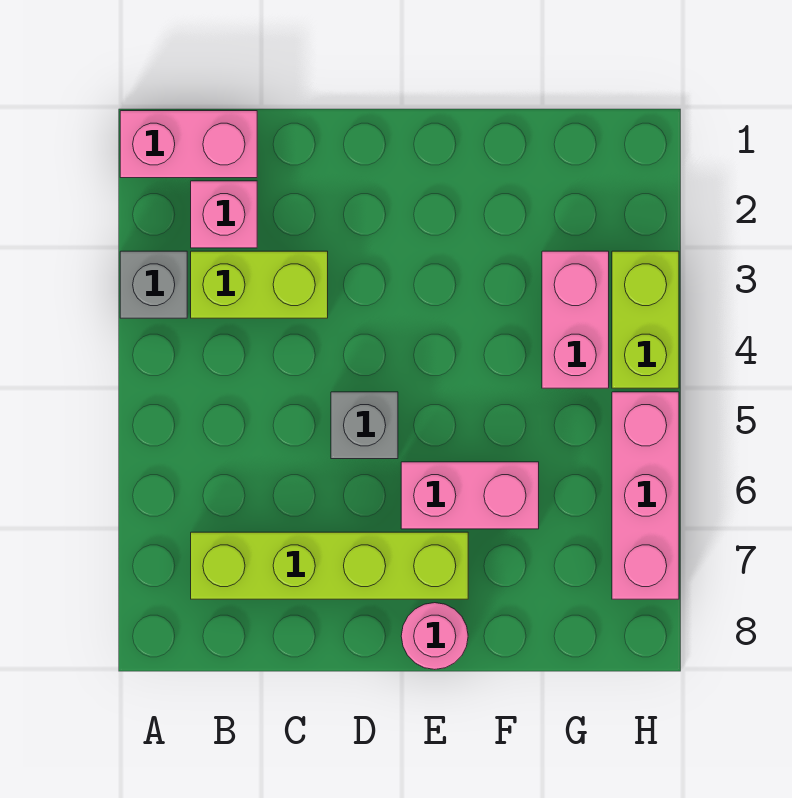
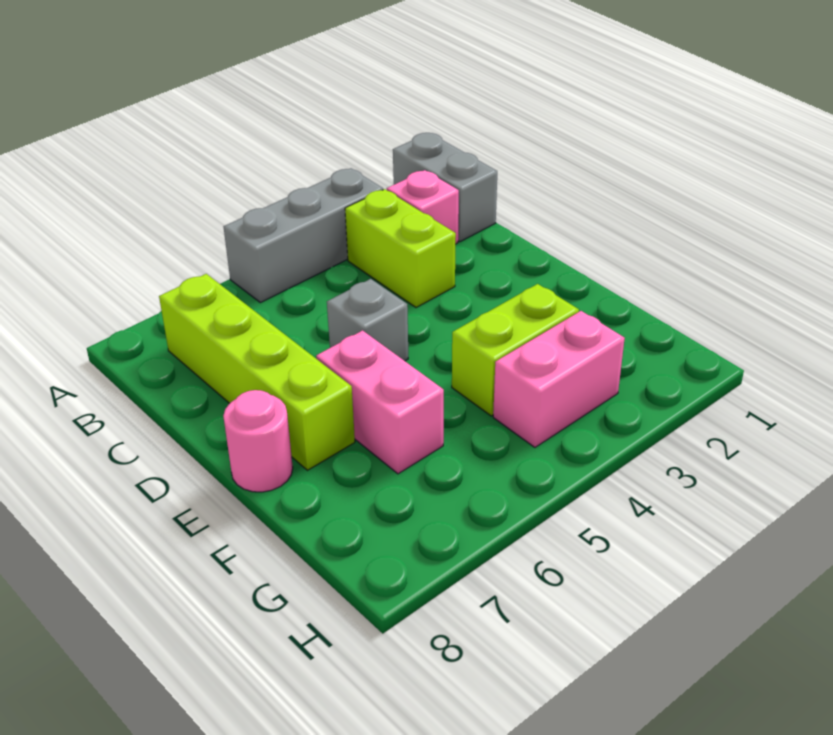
pink brick A1:B1 level 1 -> grey brick A1:B1 level 1
grey brick A3 level 1 -> grey brick A3:A5 level 1
lime brick H3:H4 level 1 -> lime brick F3:F4 level 1
pink brick H5:H7 level 1 -> none

